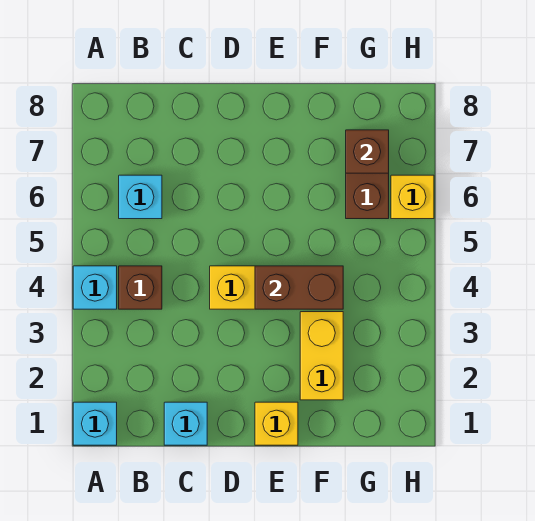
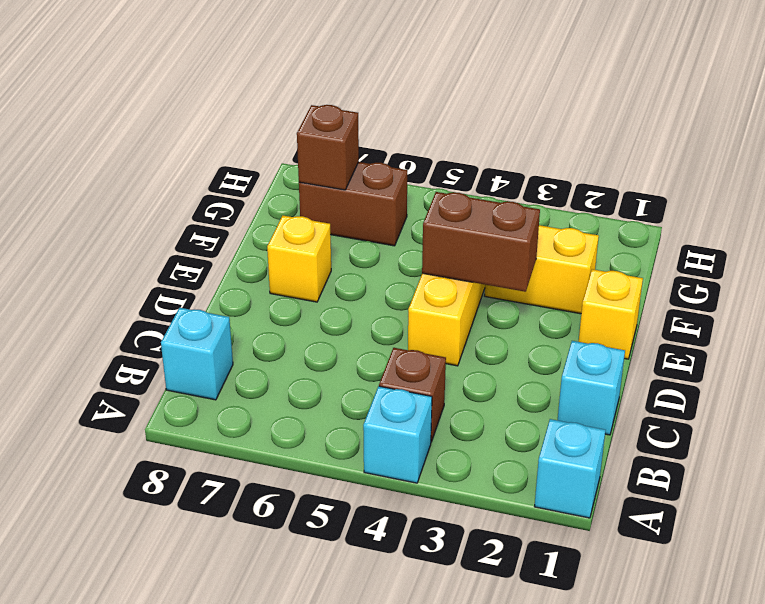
cyan brick B6 level 1 -> cyan brick B8 level 1
brown brick E4:F4 level 2 -> brown brick E3:E4 level 2
yellow brick H6 level 1 -> yellow brick E7 level 1

